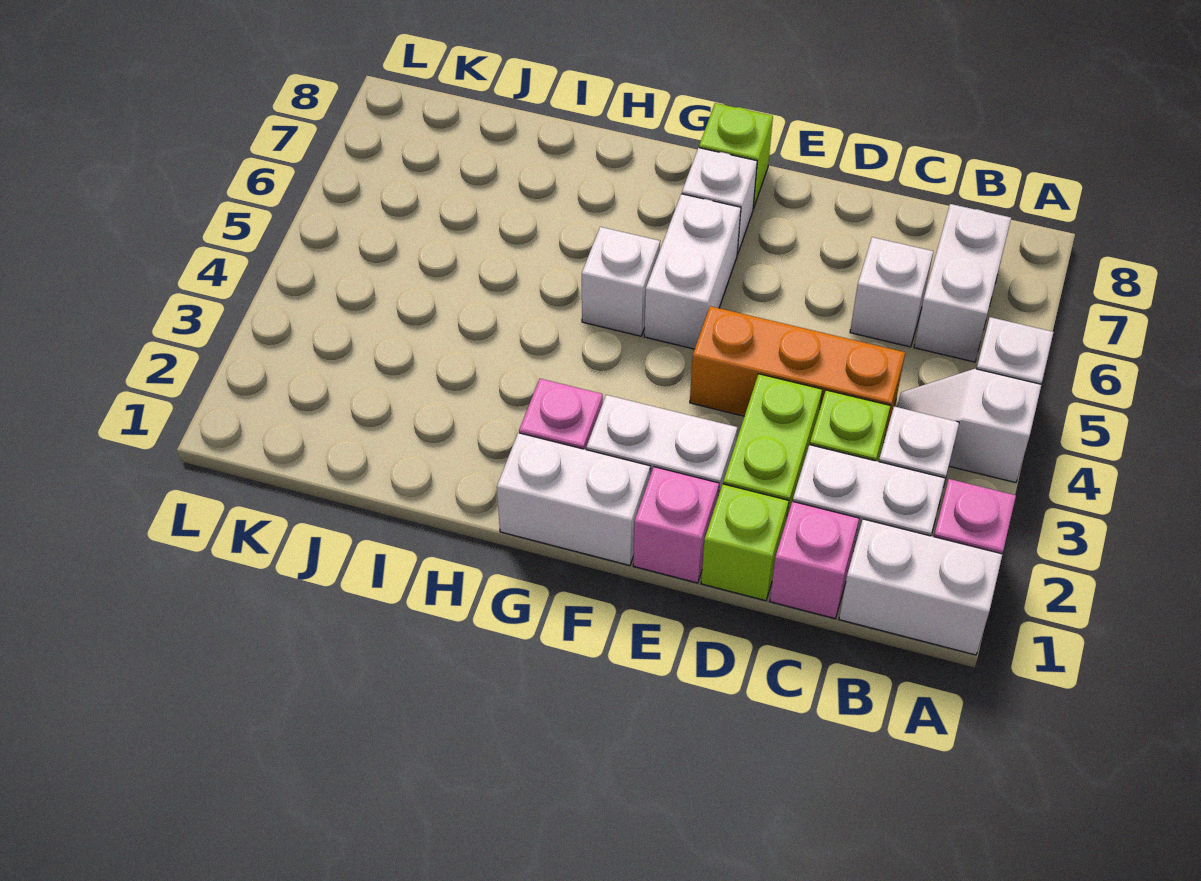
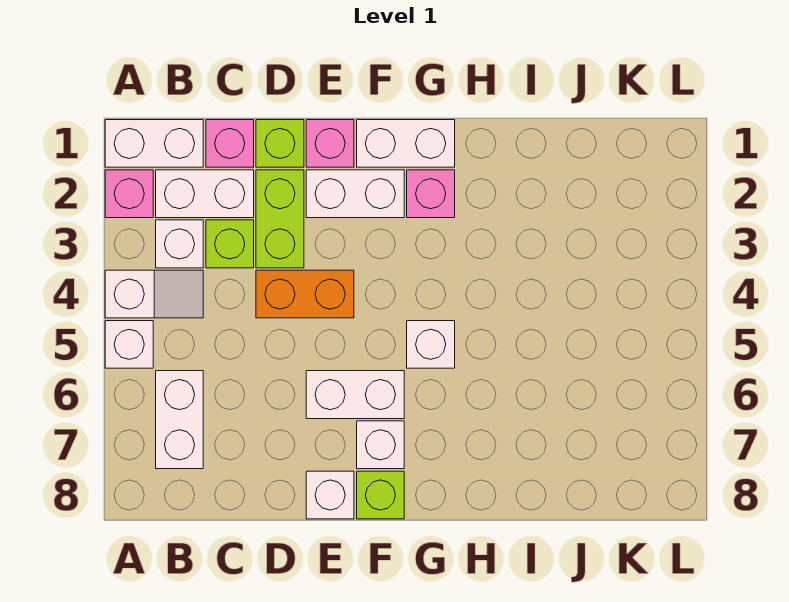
orange brick C4:E4 level 1 -> orange brick D4:E4 level 1
white brick C6 level 1 -> white brick E8 level 1
white brick F5:F6 level 1 -> white brick E6:F6 level 1

